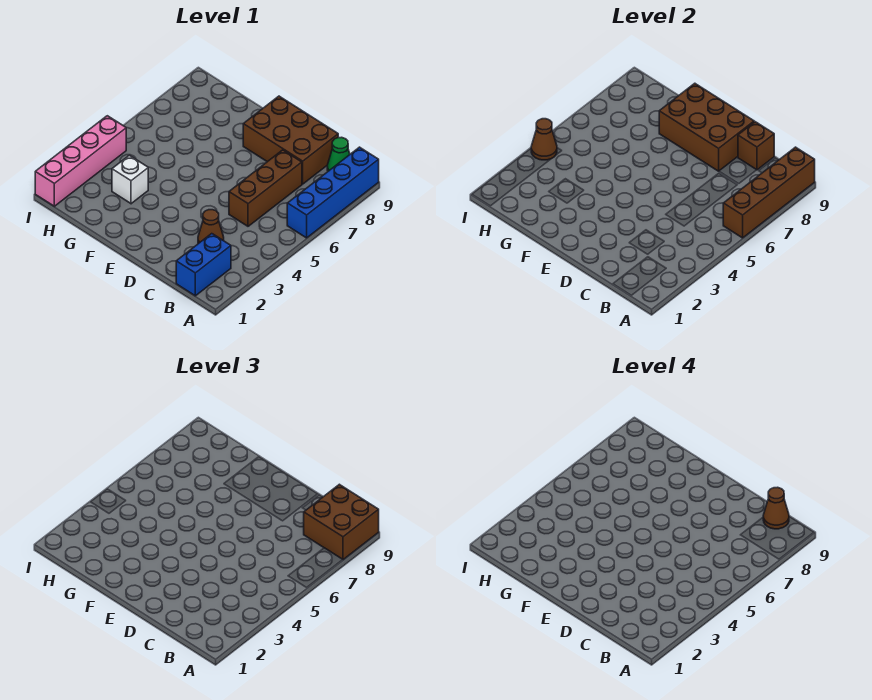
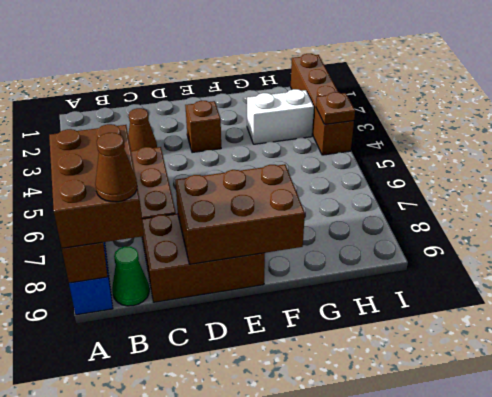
brown brick A8:B9 level 3 -> brown brick A7:B9 level 3
blue brick B1:B2 level 1 -> none
brown brick C9 level 2 -> brown brick E3 level 1
white brick G3 level 1 -> white brick G3:H3 level 1
pink brick I1:I4 level 1 -> brown brick I1:I4 level 1
brown cone I4 level 2 -> brown plate I4 level 2

